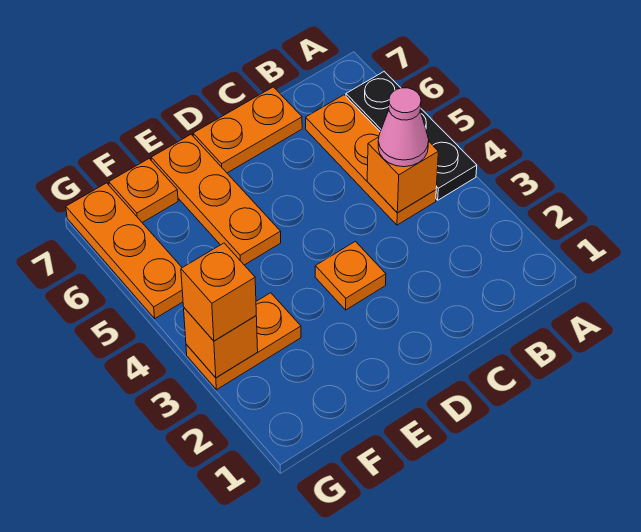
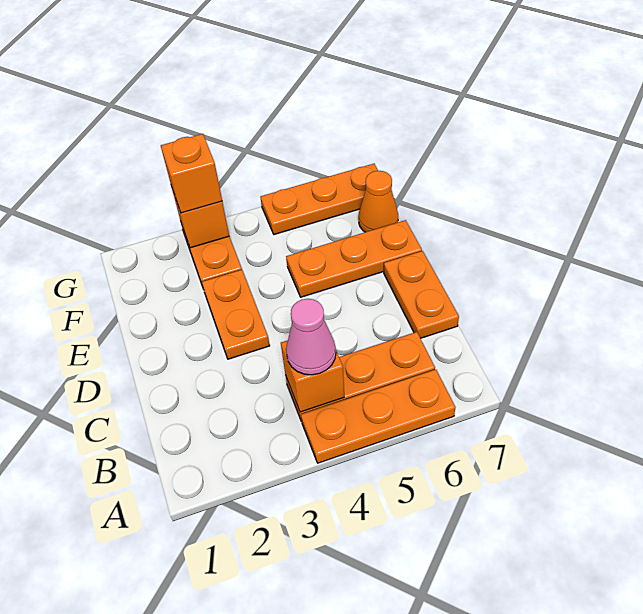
black plate A4:A6 level 1 -> orange plate A4:A6 level 1
orange plate D3 level 1 -> orange plate D3:E3 level 1
orange plate F7 level 1 -> orange cone F7 level 1

